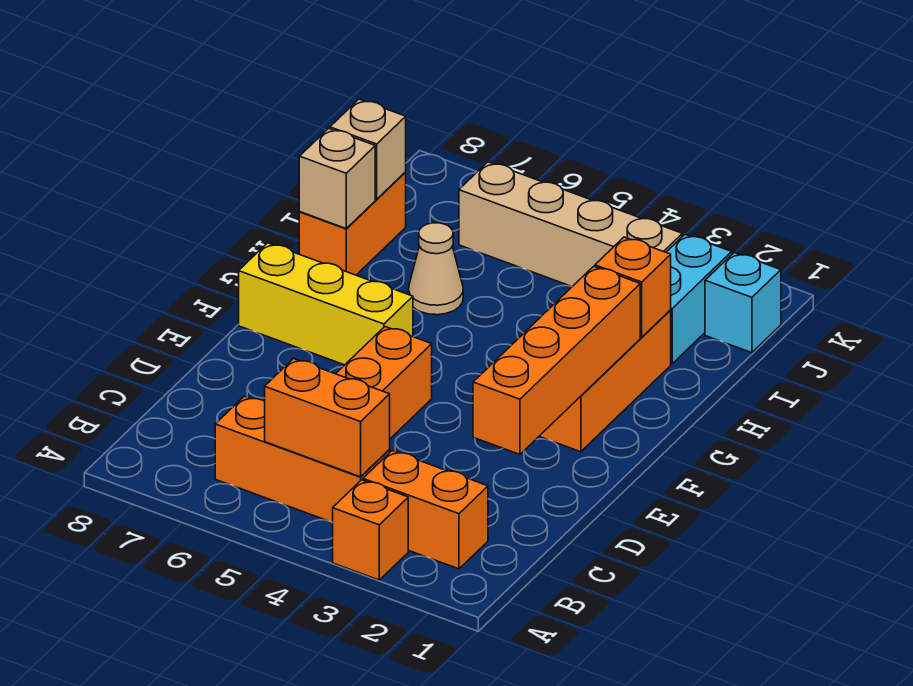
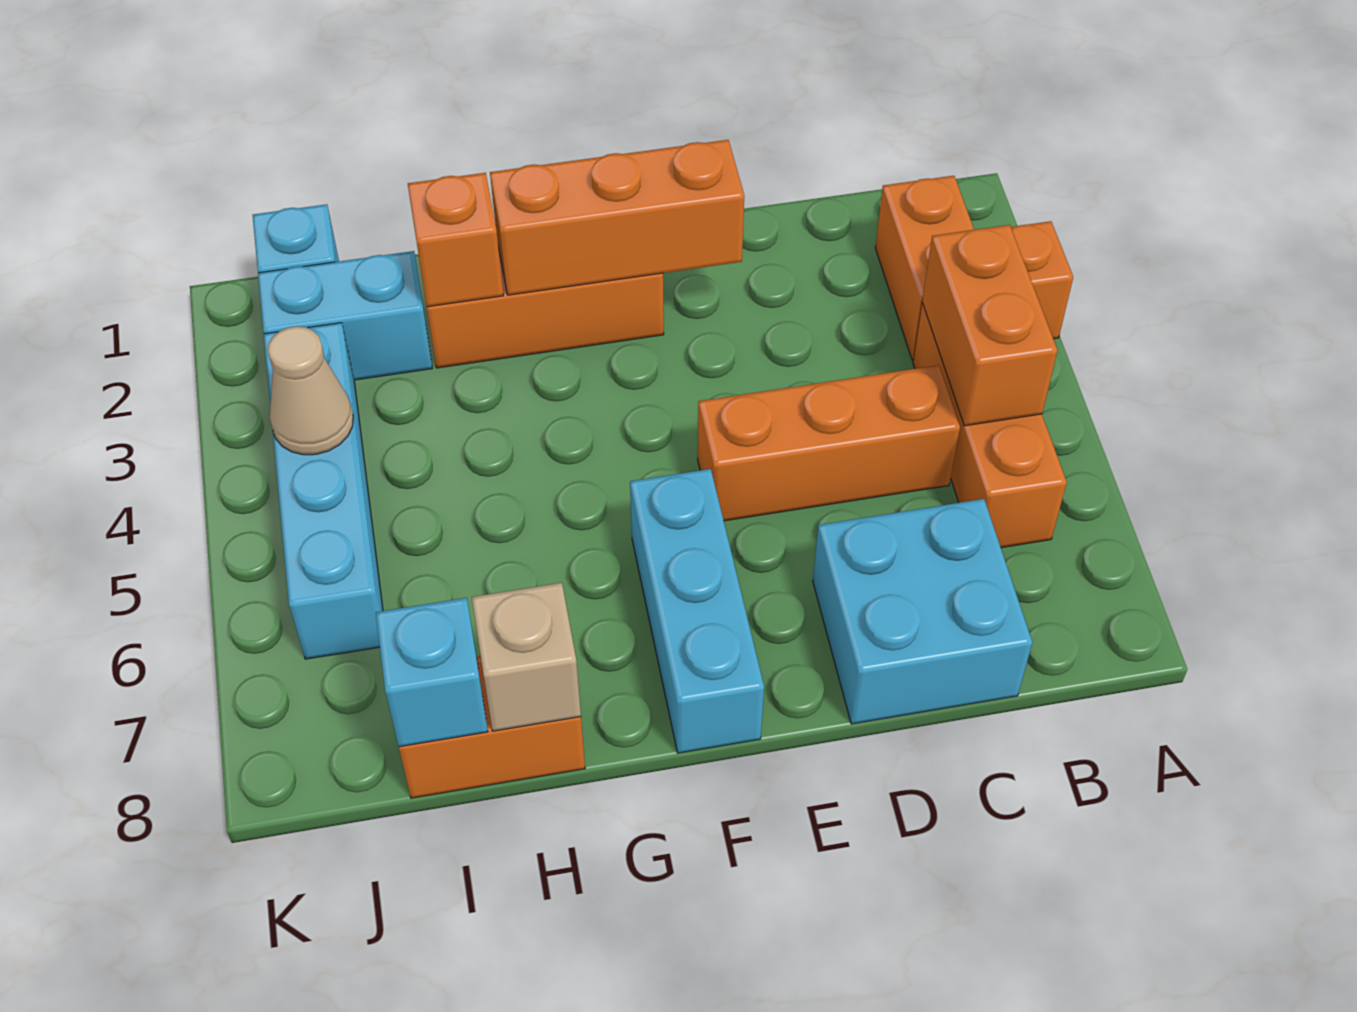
none -> cyan brick C7:D8 level 1
orange brick D2:G2 level 2 -> orange brick E2:G2 level 2
yellow brick F6:F8 level 1 -> cyan brick F6:F8 level 1
tan cone H6 level 1 -> tan cone J4 level 2
tan brick I8 level 2 -> cyan brick I8 level 2
tan brick J3:J6 level 1 -> cyan brick J3:J6 level 1

